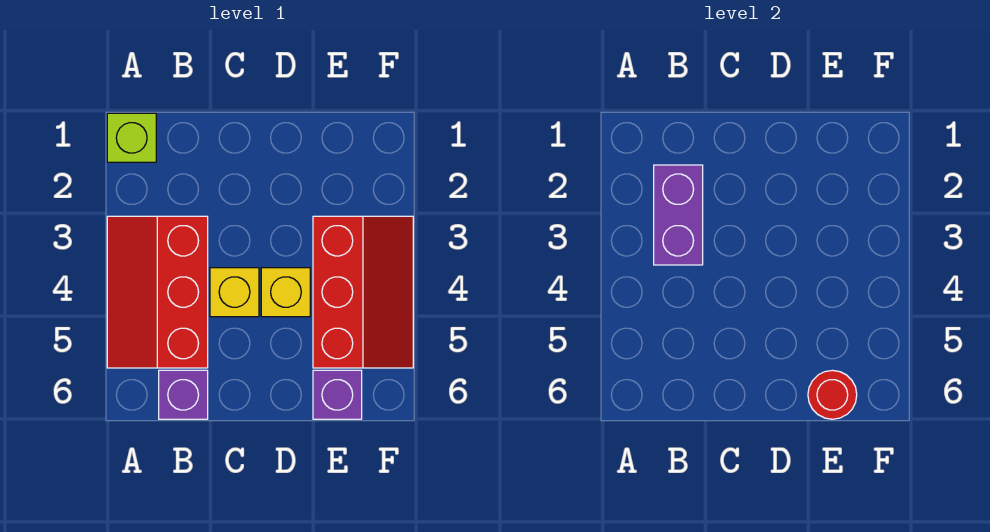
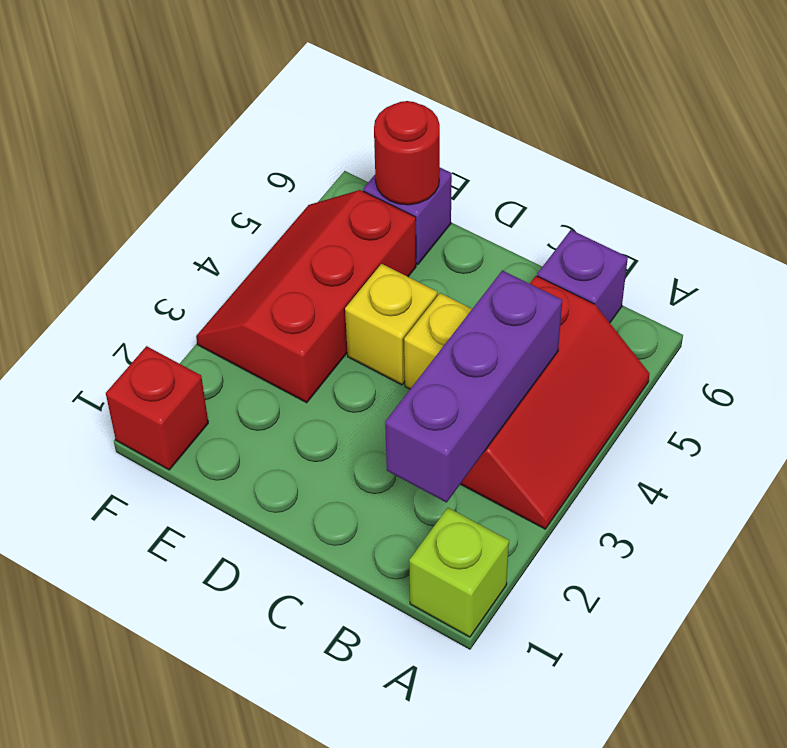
purple brick B2:B3 level 2 -> purple brick B2:B4 level 2
none -> red brick F1 level 1

